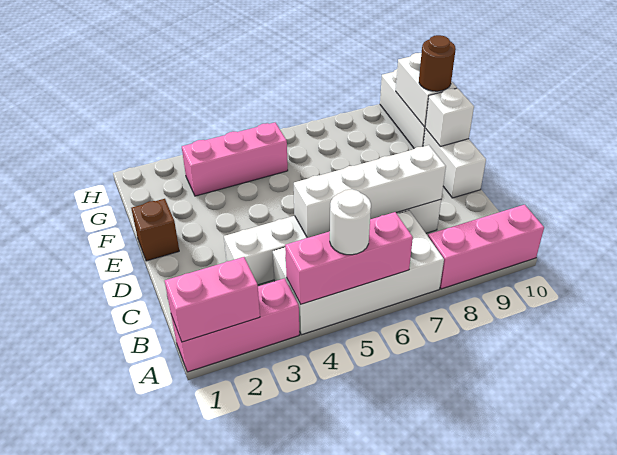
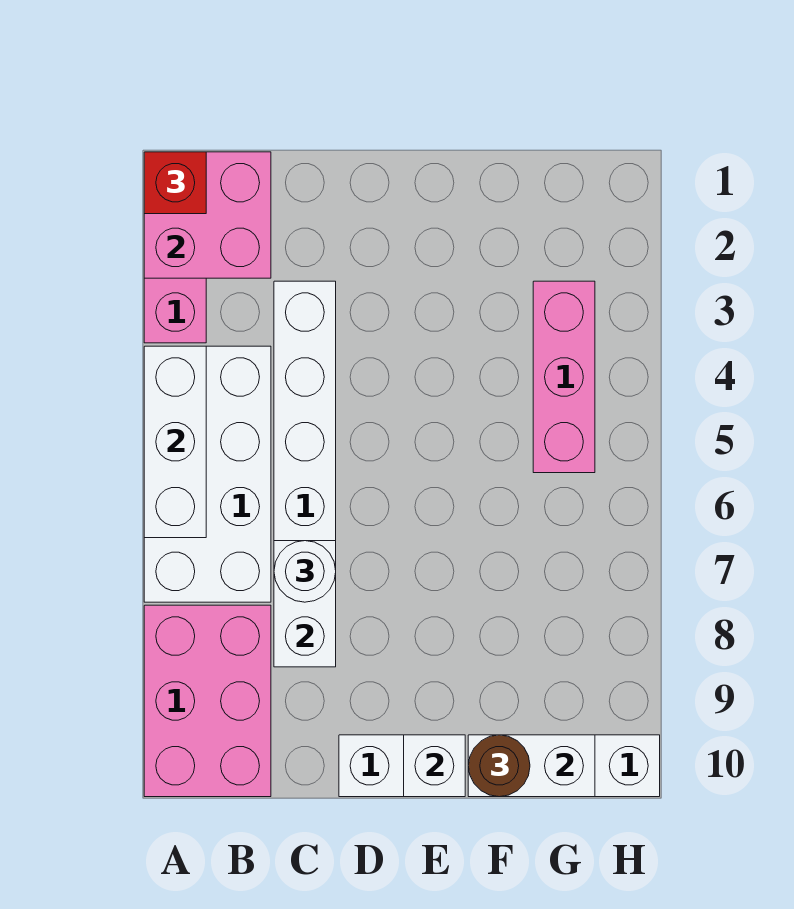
pink brick A1:A2 level 2 -> pink brick A1:B2 level 2
none -> red brick A1 level 3
pink brick A4:A6 level 2 -> white brick A4:A6 level 2
white round brick A5 level 3 -> white round brick C7 level 3
pink brick A8:A10 level 1 -> pink brick A8:B10 level 1
white brick C5:C8 level 2 -> white brick C7:C8 level 2
brown brick E1 level 1 -> none

